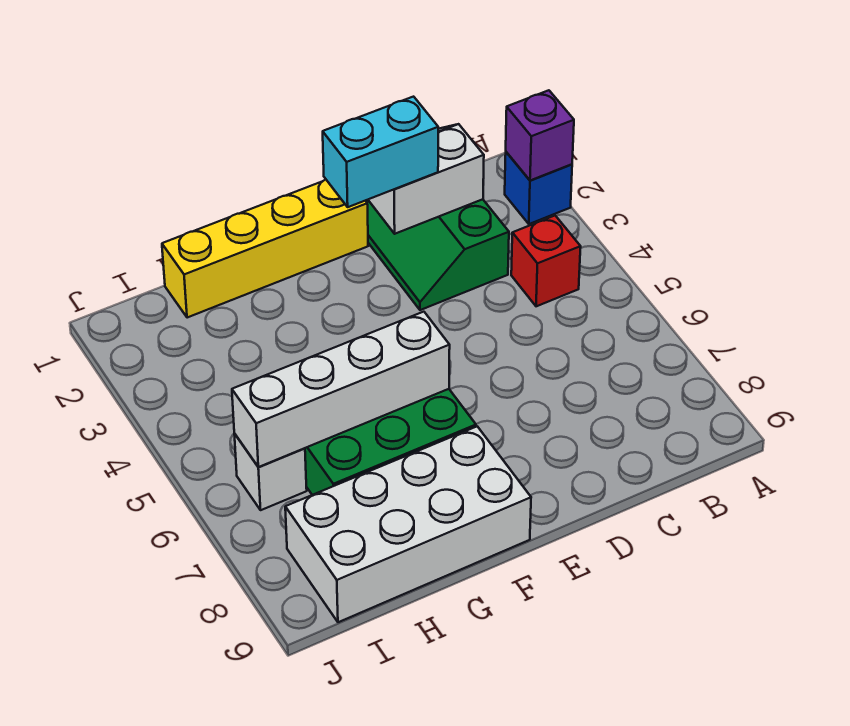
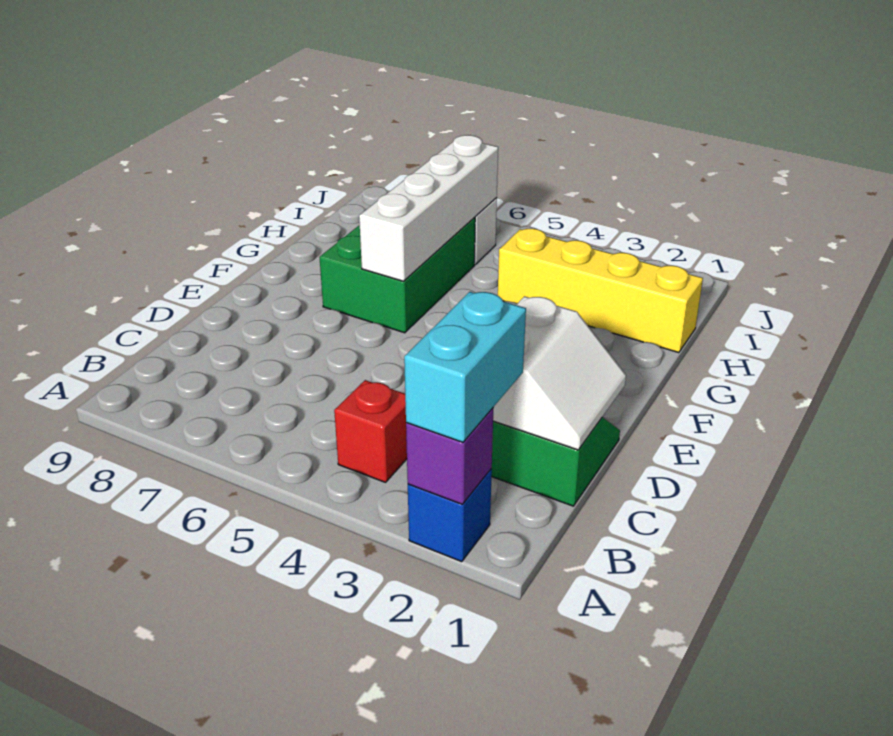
cyan brick D2:E2 level 3 -> cyan brick A2:B2 level 3
yellow brick E1:H1 level 1 -> yellow brick H1:H4 level 1
white brick F8:I9 level 1 -> none

